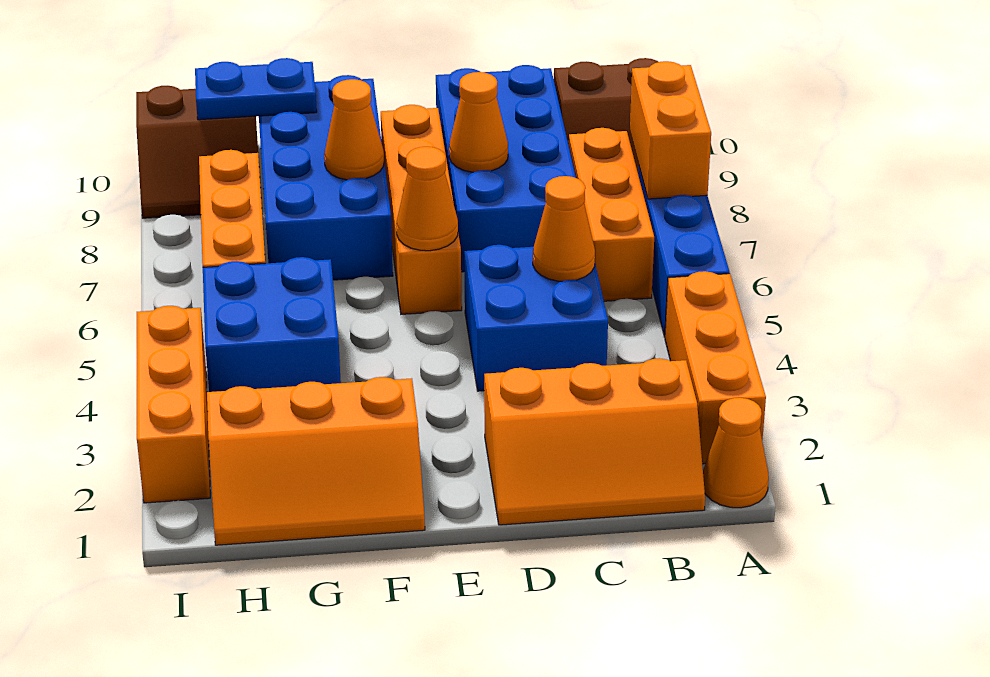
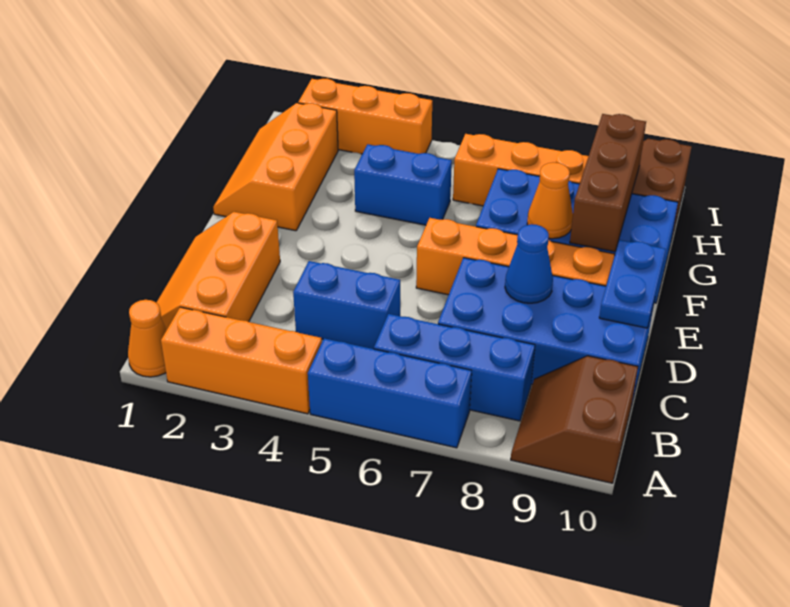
orange brick A7:A8 level 2 -> none
orange brick B6:B8 level 1 -> blue brick B6:B8 level 1
blue brick C4:D5 level 1 -> blue brick C4:C5 level 1
orange cone C5 level 2 -> none
orange cone D8 level 2 -> blue cone D8 level 2
orange cone E6 level 2 -> none
none -> brown brick F9:H9 level 2
blue brick G4:H5 level 1 -> blue brick G4:G5 level 1
blue plate G10:H10 level 2 -> blue plate D10:E10 level 2

